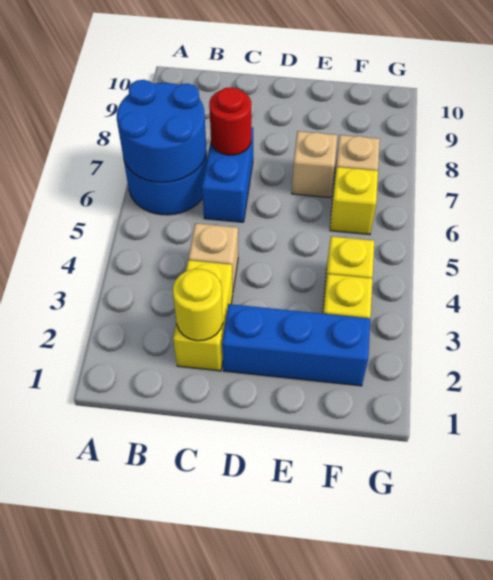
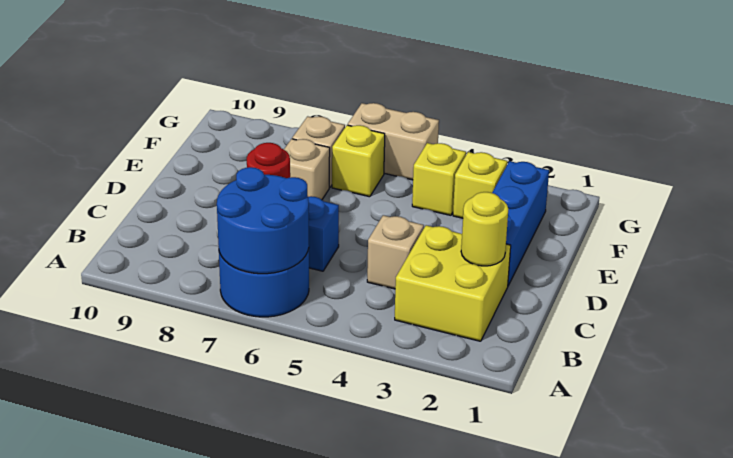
yellow brick C2:C3 level 1 -> yellow brick B2:C3 level 1
none -> tan brick G5:G6 level 1

